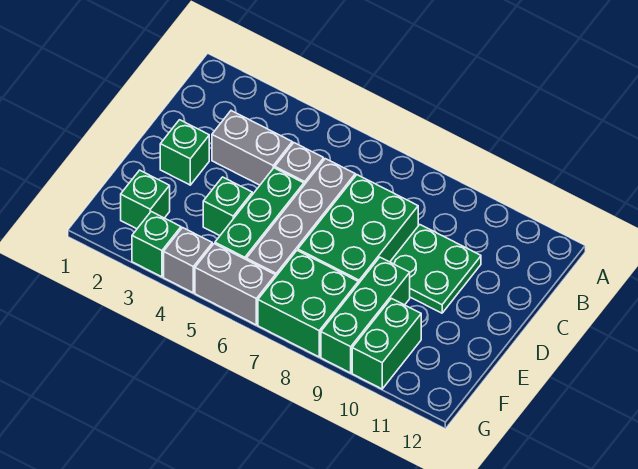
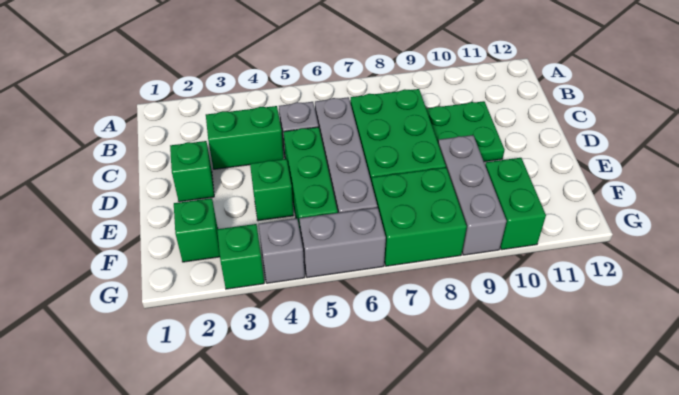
grey brick C3:C4 level 1 -> green brick C3:C4 level 1
green brick E9:G9 level 1 -> grey brick E9:G9 level 1

